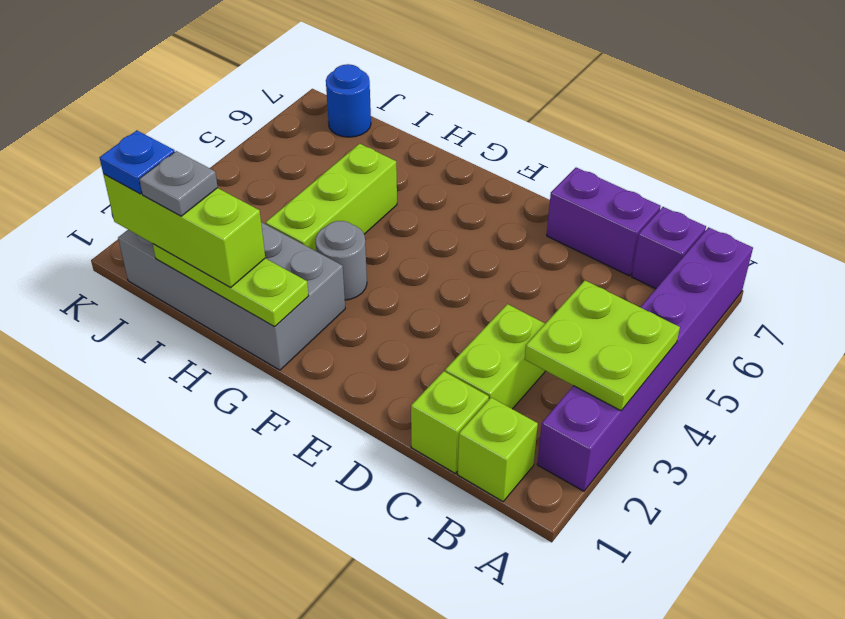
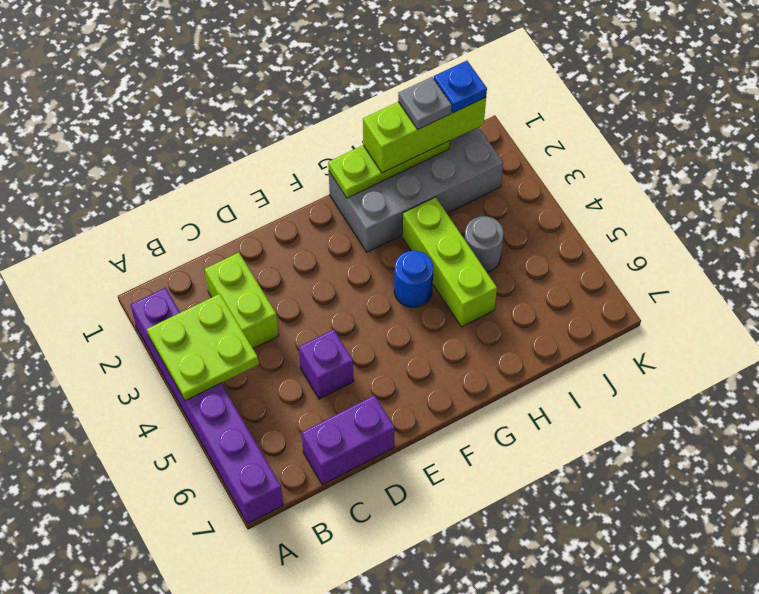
lime brick B1 level 1 -> none
purple brick B7 level 1 -> purple brick D5 level 1
lime brick C1 level 1 -> none
grey round brick G3 level 1 -> grey round brick I4 level 1
blue round brick J7 level 1 -> blue round brick G4 level 1

